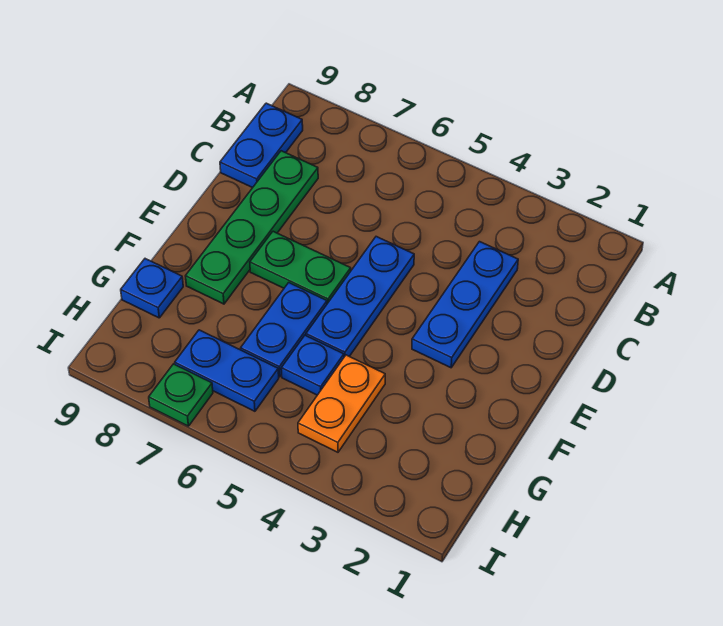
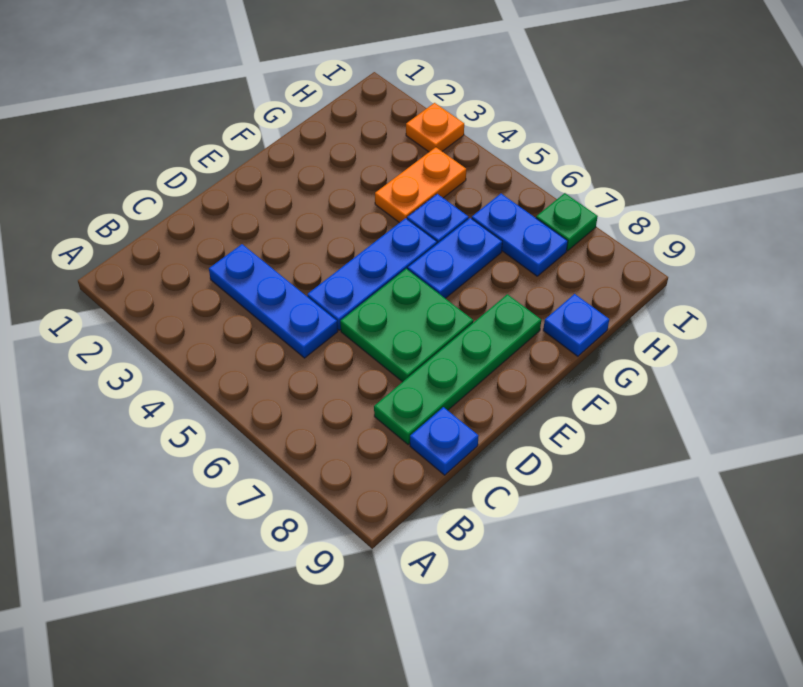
blue plate B9:C9 level 1 -> blue plate C9 level 1
blue plate C3:E3 level 1 -> blue plate C3:C5 level 1
green plate E6:E7 level 1 -> green plate D6:E7 level 1
none -> orange plate I3 level 1

